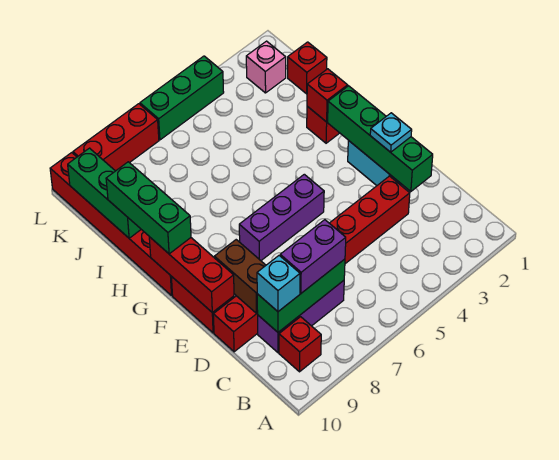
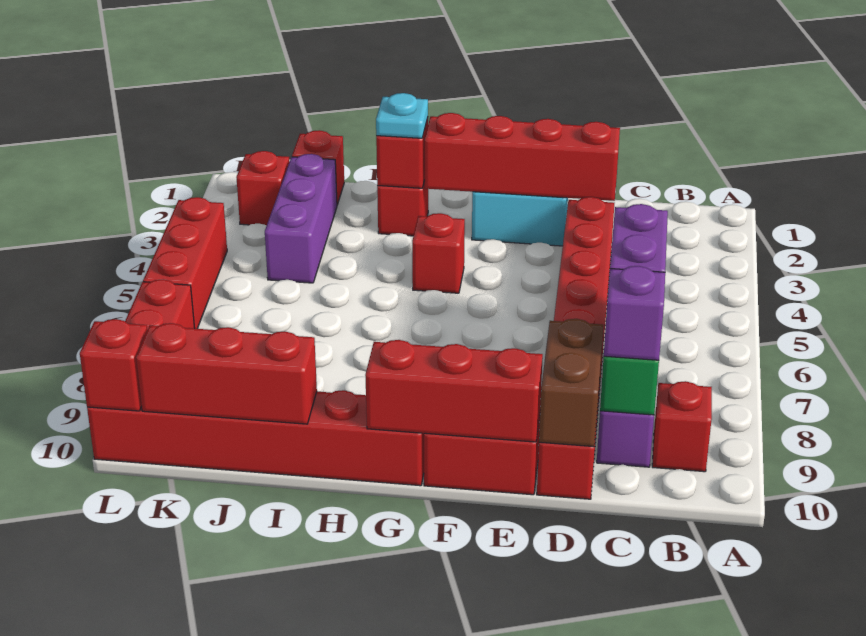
cyan brick C9 level 3 -> purple brick C9 level 3
green brick D2:G2 level 2 -> red brick D2:G2 level 2
brown brick D9:E9 level 2 -> brown brick D9:D10 level 2
cyan plate E2 level 3 -> cyan plate H2 level 3
purple brick F5:F7 level 1 -> purple brick J2:J4 level 1
none -> red brick G4 level 1
green brick G10:I10 level 3 -> none
green brick I10:K10 level 2 -> red brick I10:K10 level 2
pink brick K2 level 1 -> red brick K2 level 1
green brick L4:L6 level 1 -> red brick L4:L6 level 1
none -> red brick L10 level 2

